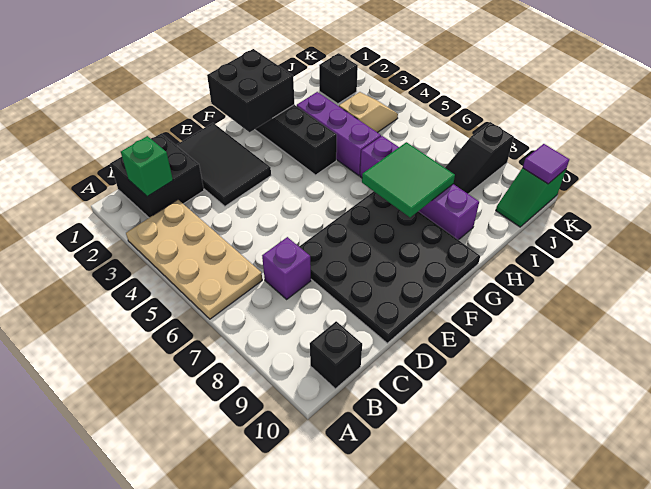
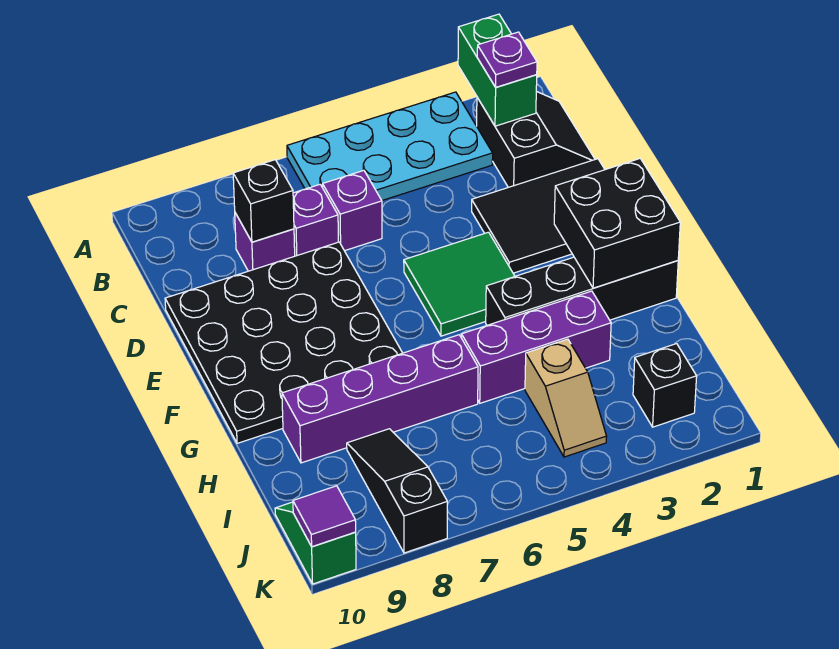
tan plate A3:B6 level 1 -> cyan plate A3:B6 level 1
black brick B1:C2 level 1 -> black slope B1:C2 level 1 top 2
green brick B2 level 2 -> green brick A2:B2 level 2
none -> purple plate B2 level 3
black brick B10 level 1 -> black brick C8 level 2
none -> purple brick C6 level 1
none -> purple brick C8 level 1
green tile G7:H8 level 2 -> green tile E4:F5 level 1

